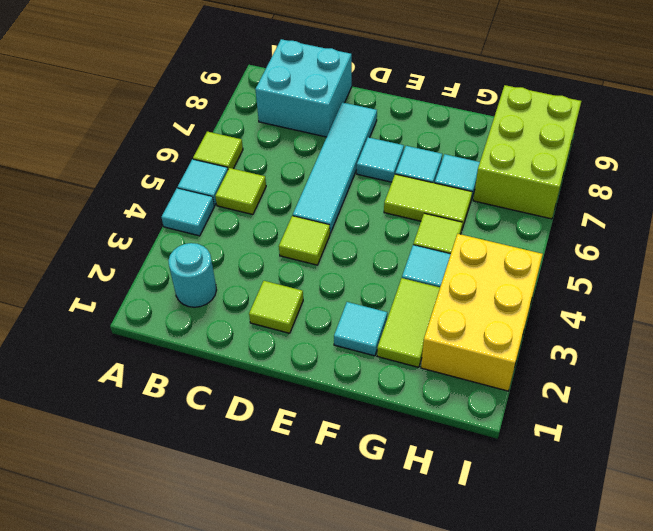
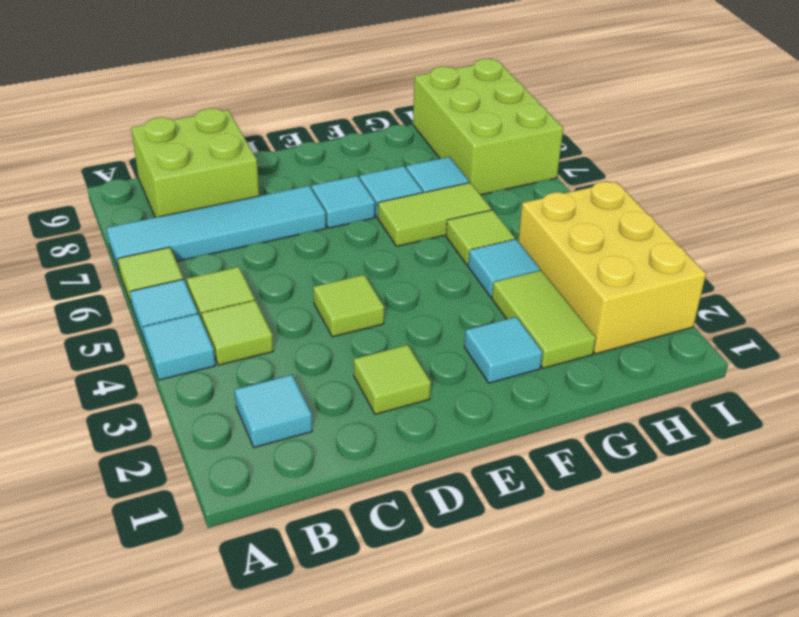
cyan round brick B2 level 1 -> cyan tile B2 level 1
none -> lime tile B4 level 1
cyan brick B8:C9 level 1 -> lime brick B8:C9 level 1
cyan tile D5:D8 level 1 -> cyan tile A7:D7 level 1

